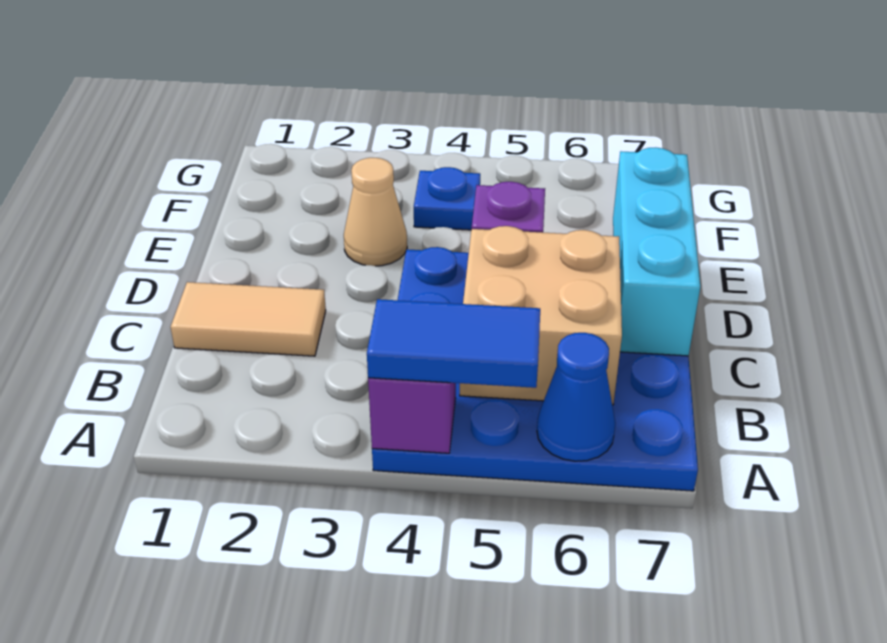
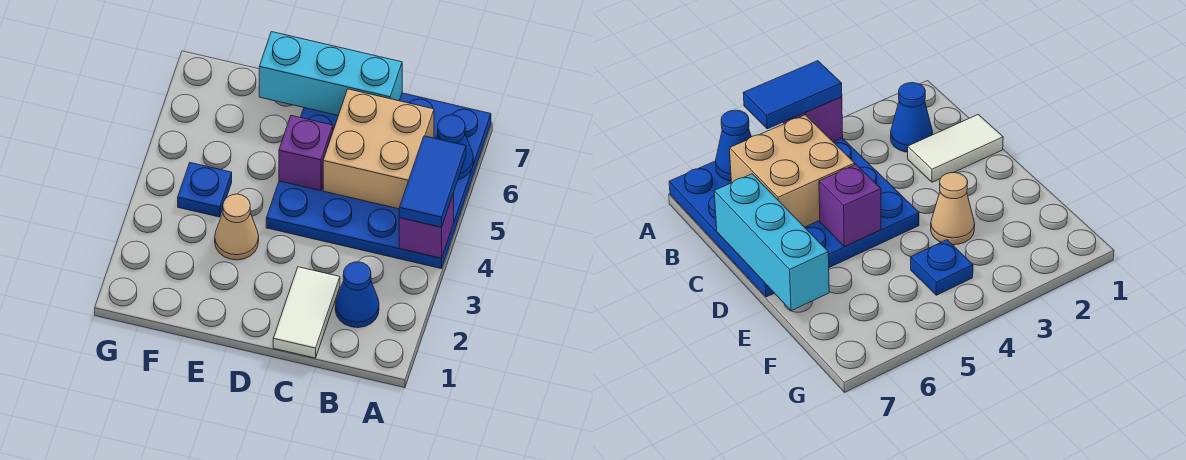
none -> blue cone B2 level 1
tan tile C1:C2 level 1 -> white tile C1:C2 level 1

